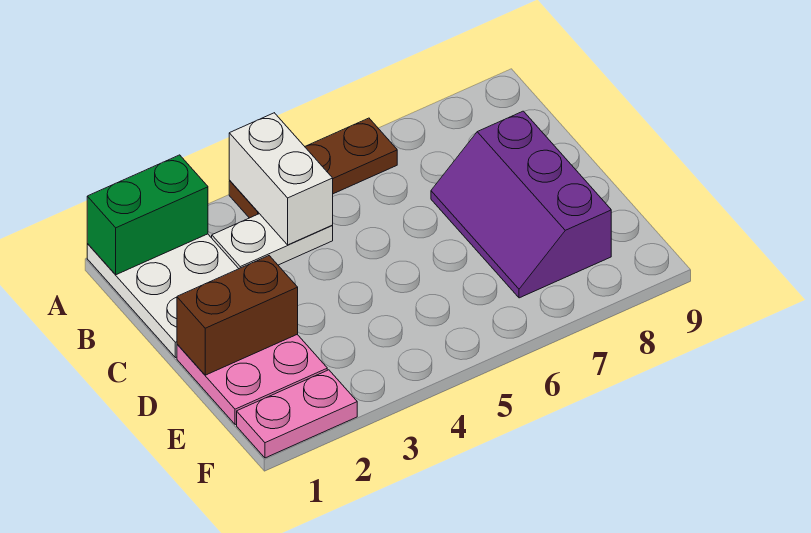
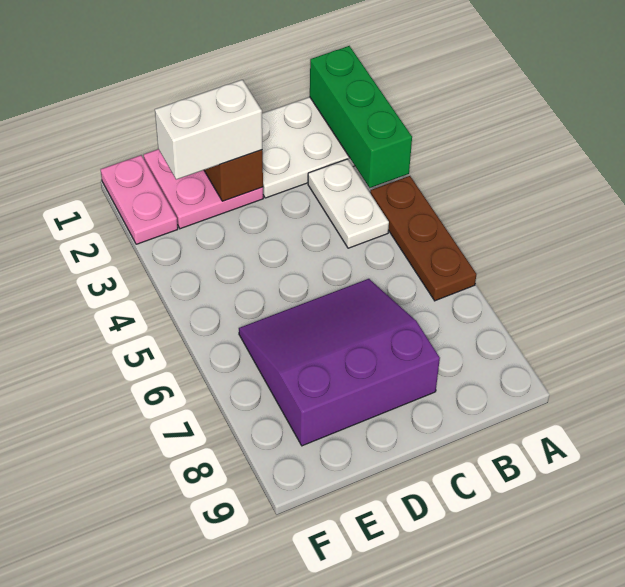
green brick A1:A2 level 2 -> green brick A1:A3 level 2
white brick A4:B4 level 2 -> white brick D2:E2 level 3
purple slope C7:E8 level 1 top 8 -> purple slope C6:E8 level 1 top 8

